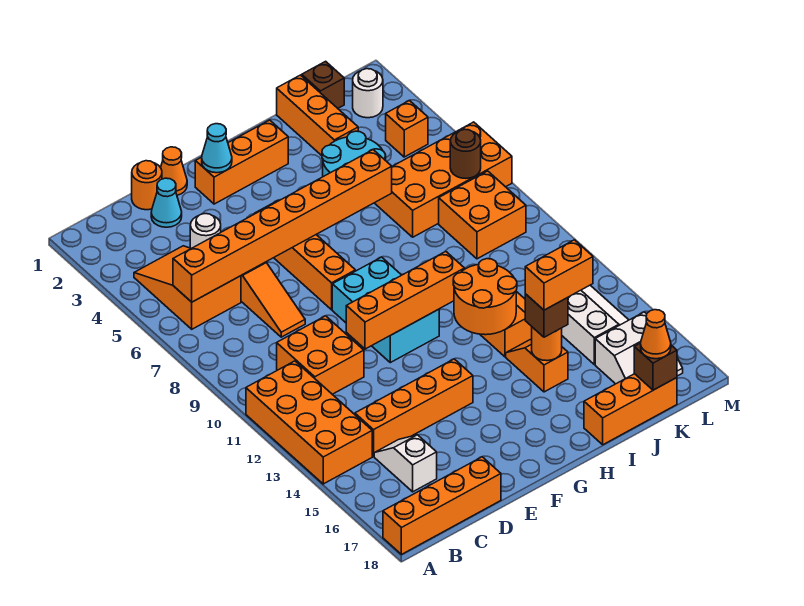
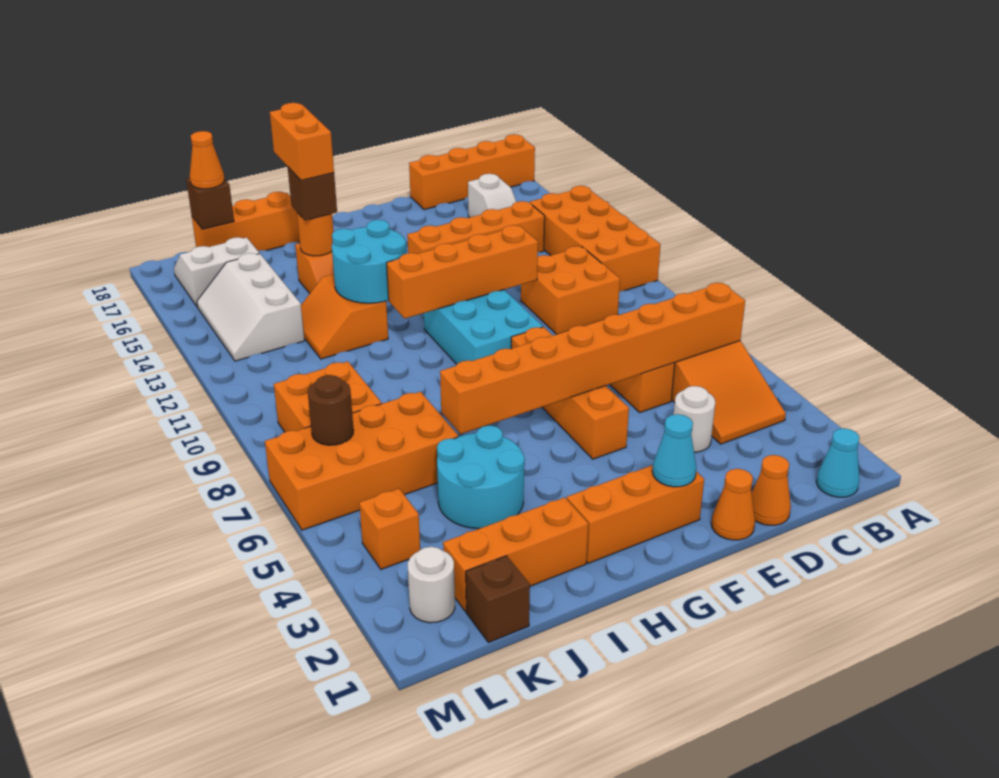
orange round brick D1 level 1 -> orange cone D1 level 1
cyan cone D2 level 1 -> cyan cone B1 level 1
orange round brick H12:I13 level 2 -> cyan round brick H12:I13 level 2
orange brick I15:J15 level 4 -> orange brick I15:I16 level 4
orange brick J1:J3 level 1 -> orange brick I2:K2 level 1

